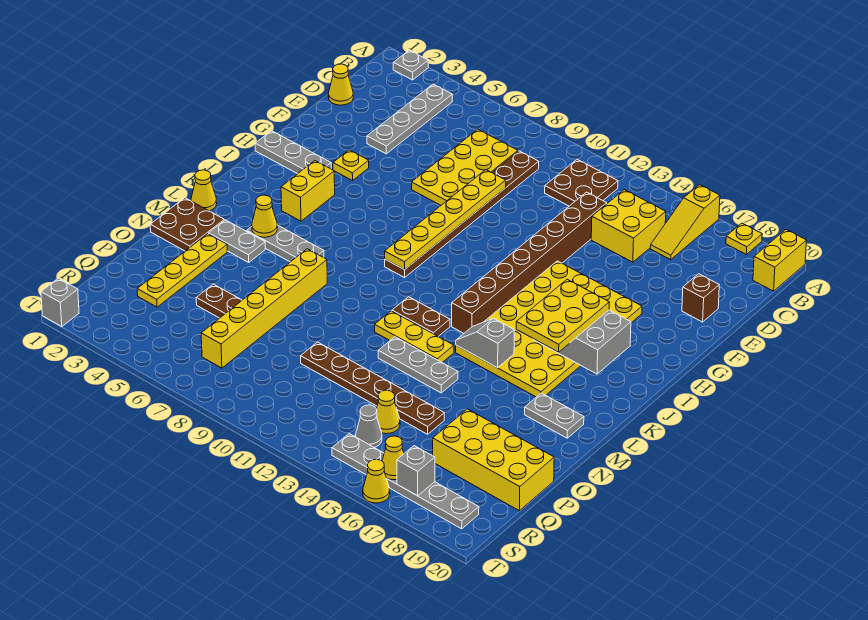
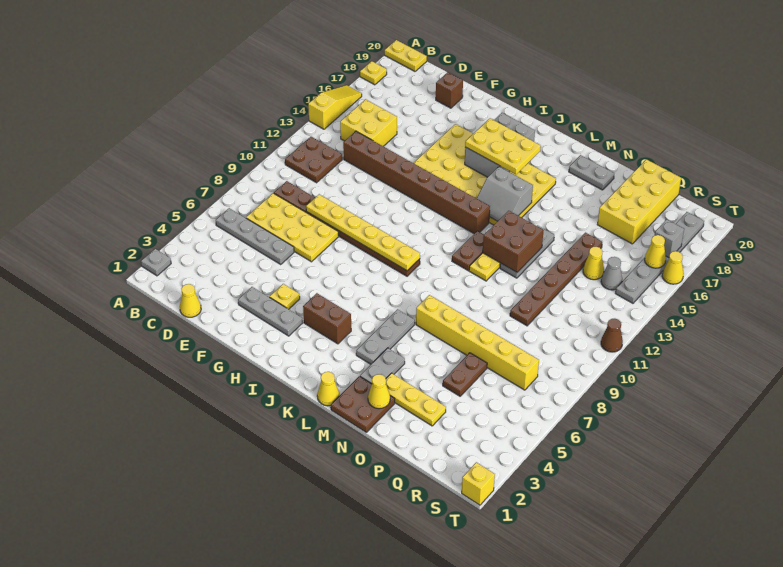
yellow slope A16:C16 level 1 top A -> yellow slope A14:A16 level 1 top 14
yellow brick A20:B20 level 1 -> yellow plate A20:B20 level 1
grey plate B4:E4 level 1 -> grey plate B6:E6 level 1
grey plate H1:H3 level 1 -> grey plate F3:H3 level 1
yellow brick I4:J4 level 1 -> brown brick I4:J4 level 1
yellow cone L4 level 2 -> yellow cone N2 level 2
grey slope L14:L15 level 2 top 15 -> grey slope K14:L15 level 2 top 15
none -> brown brick M12:N13 level 2
grey plate M18:M19 level 1 -> grey plate M19:N19 level 1
yellow plate N3:Q3 level 1 -> yellow plate N3:P3 level 1
grey brick T1 level 1 -> yellow brick T1 level 1
none -> brown cone T11 level 1

